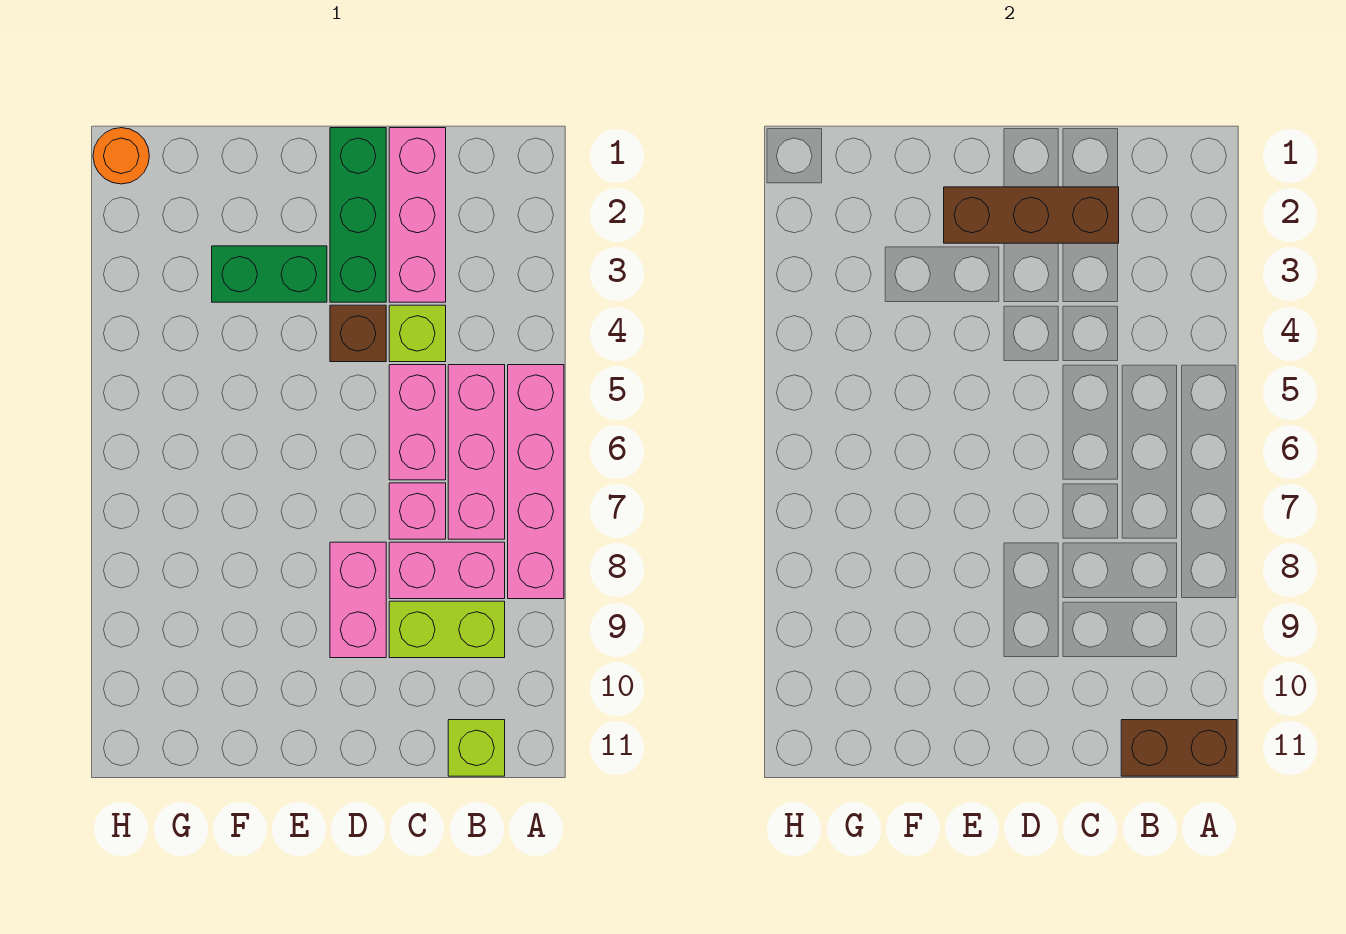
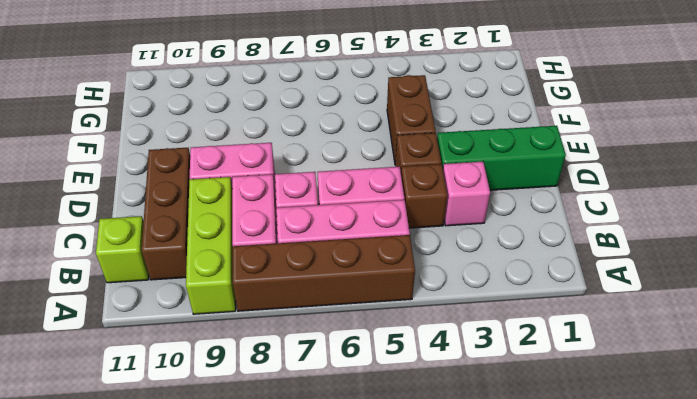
pink brick A5:A8 level 1 -> brown brick A5:A8 level 1
brown brick A11:B11 level 2 -> brown brick E4:F4 level 1
lime brick B9:C9 level 1 -> lime brick A9:C9 level 1
pink brick C1:C3 level 1 -> pink brick C3 level 1
brown brick C2:E2 level 2 -> brown brick B10:D10 level 1
lime brick C4 level 1 -> brown brick C4 level 1
green brick E3:F3 level 1 -> none
orange round brick H1 level 1 -> none

